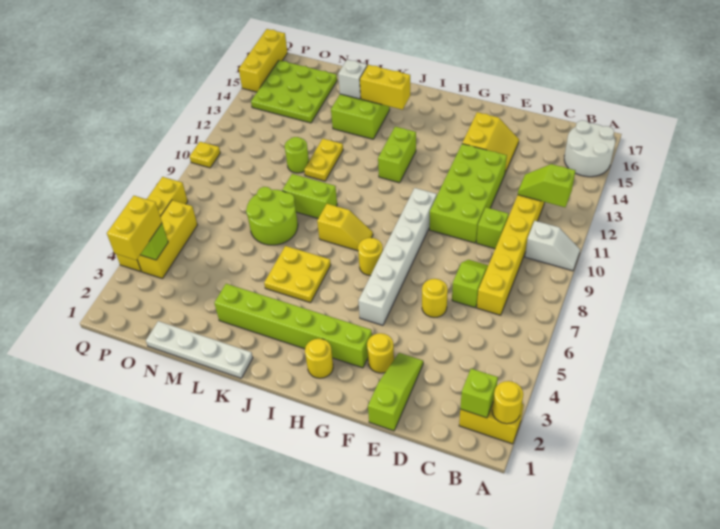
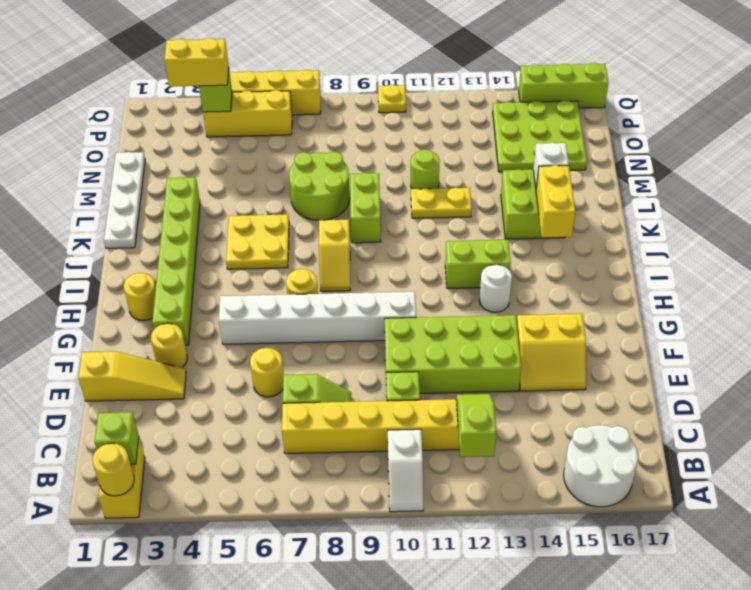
lime slope E1:E3 level 1 top 1 -> yellow slope E1:E3 level 1 top 1
none -> white round brick H13 level 1
yellow brick Q15:Q17 level 1 -> lime brick Q15:Q17 level 1

